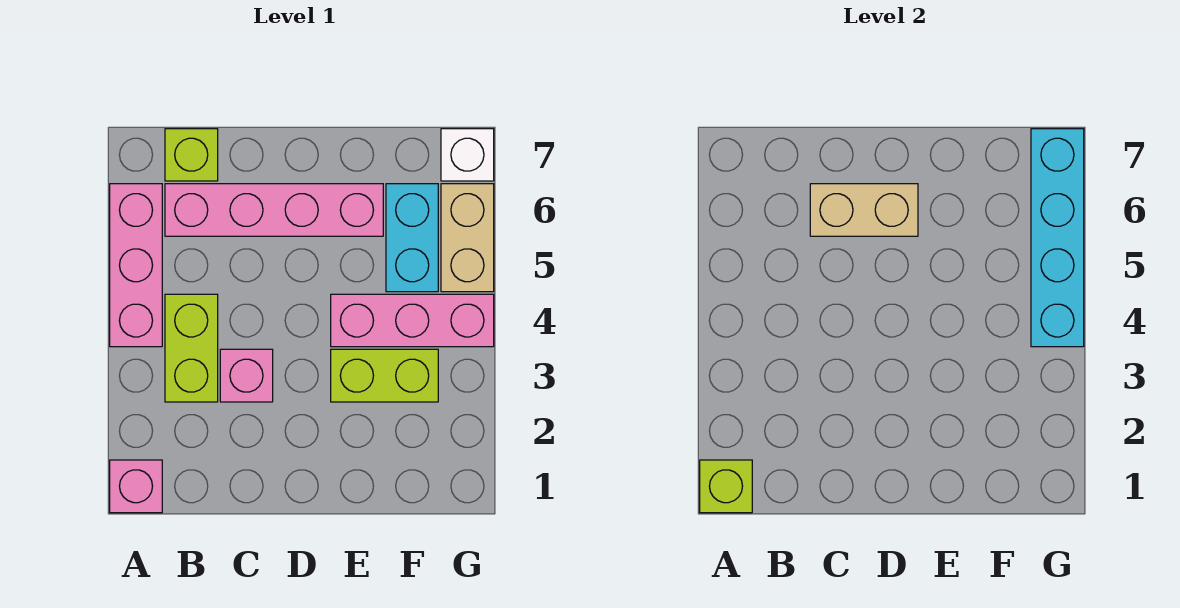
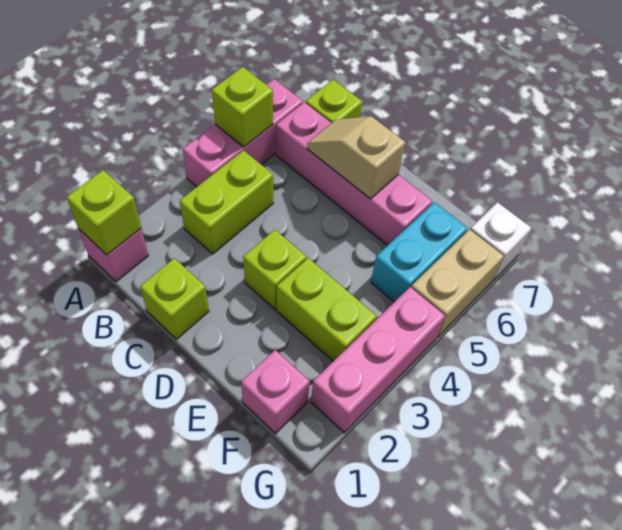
none -> lime brick A5 level 2
none -> lime brick C1 level 1
pink brick C3 level 1 -> pink brick F1 level 1
tan brick C6:D6 level 2 -> tan slope C6:D6 level 2 top D
none -> lime brick D3 level 1
pink brick E4:G4 level 1 -> pink brick G2:G4 level 1
cyan brick G4:G7 level 2 -> none

